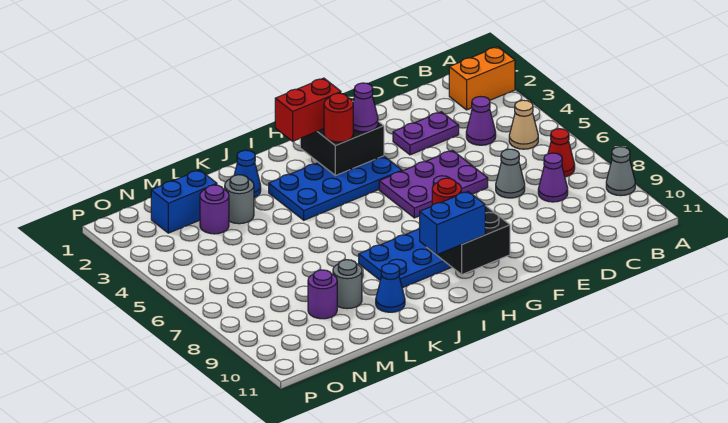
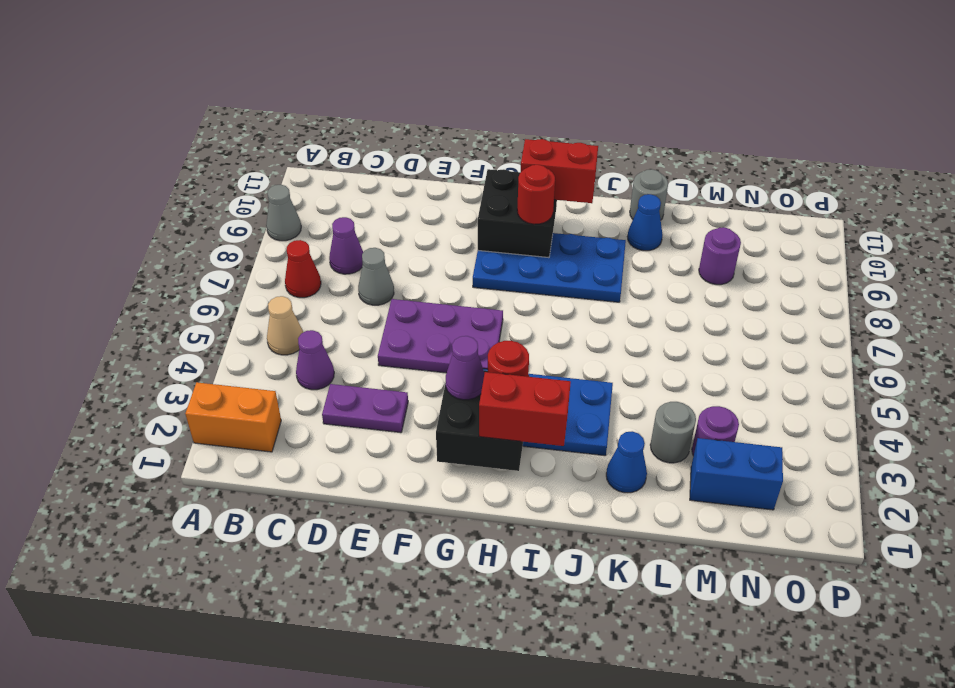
blue brick H10:I10 level 3 -> red brick H10:I10 level 3
grey round brick L9 level 1 -> grey round brick K11 level 1

